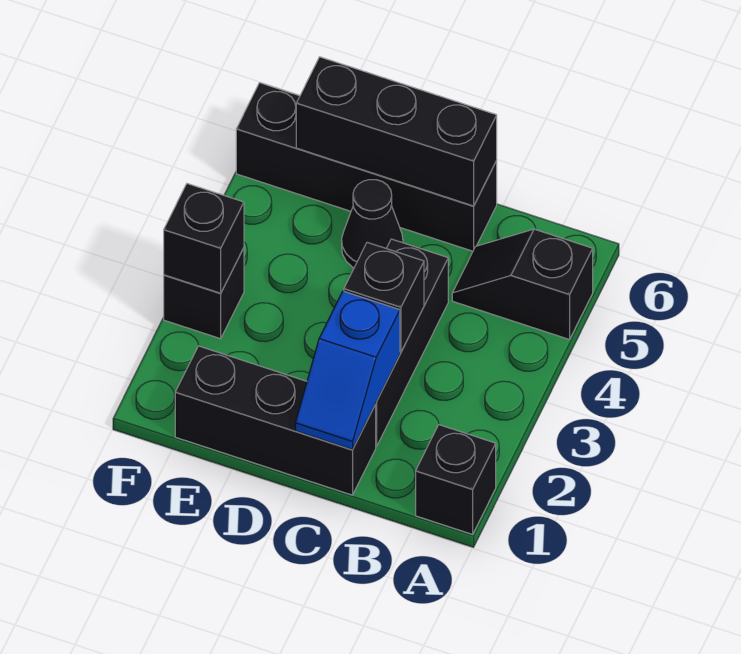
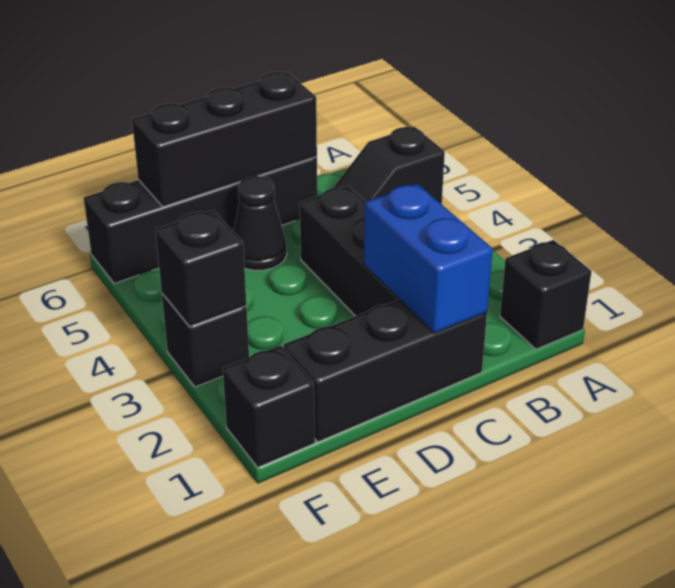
blue slope C1:C2 level 2 top 2 -> blue brick C1:C2 level 2
black brick C3 level 2 -> black brick F1 level 1

